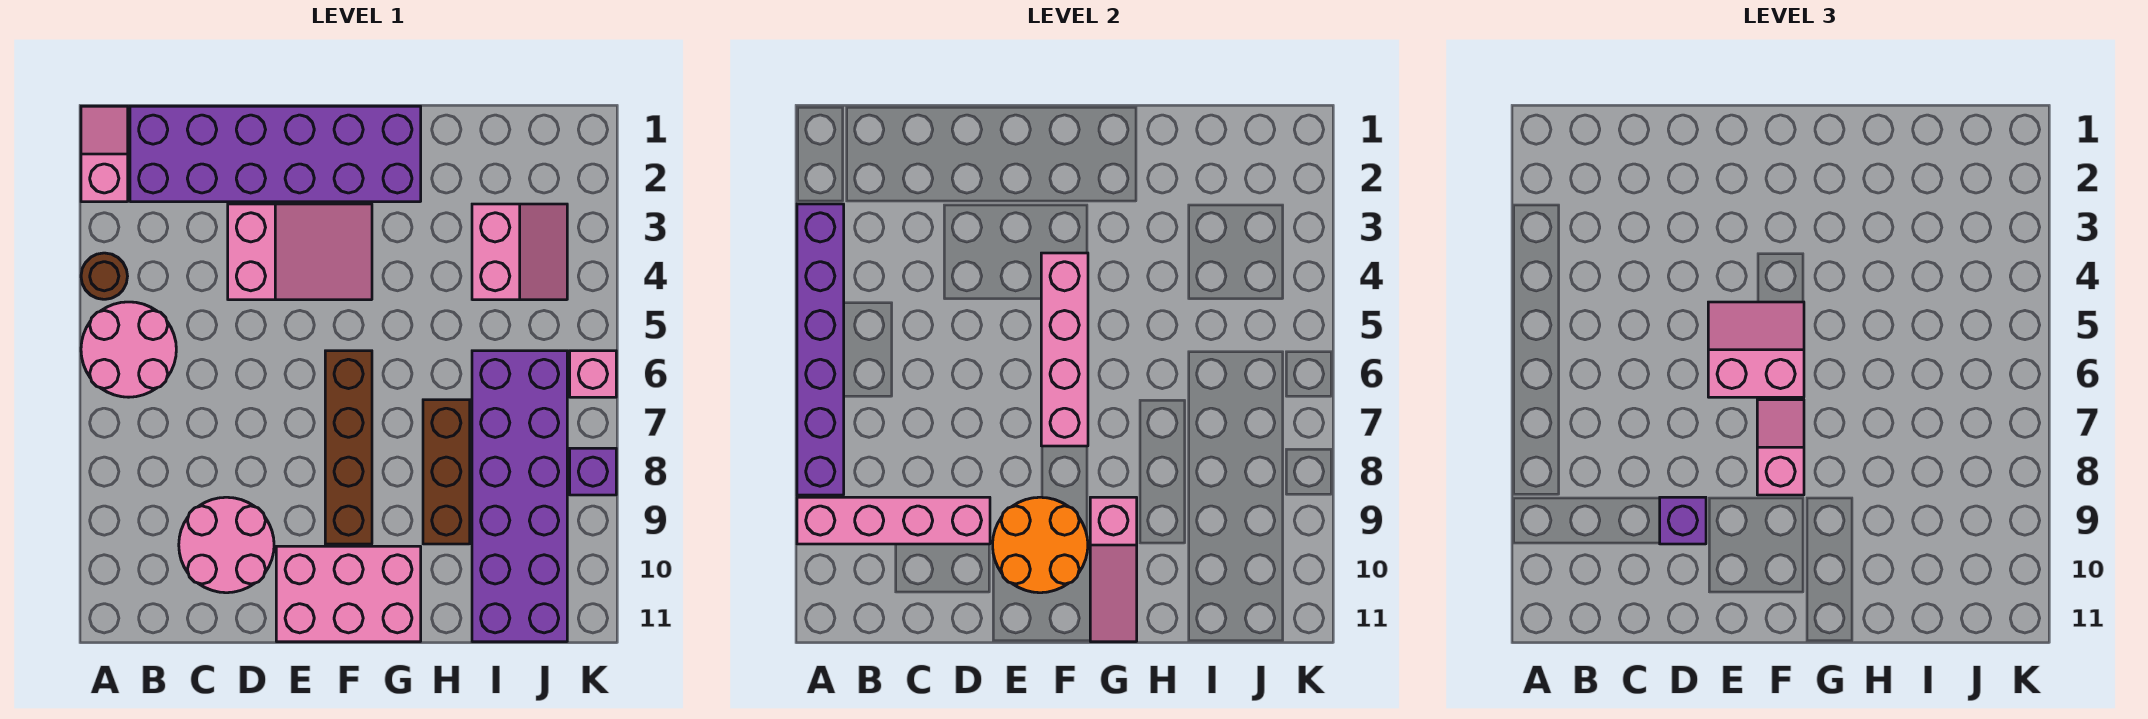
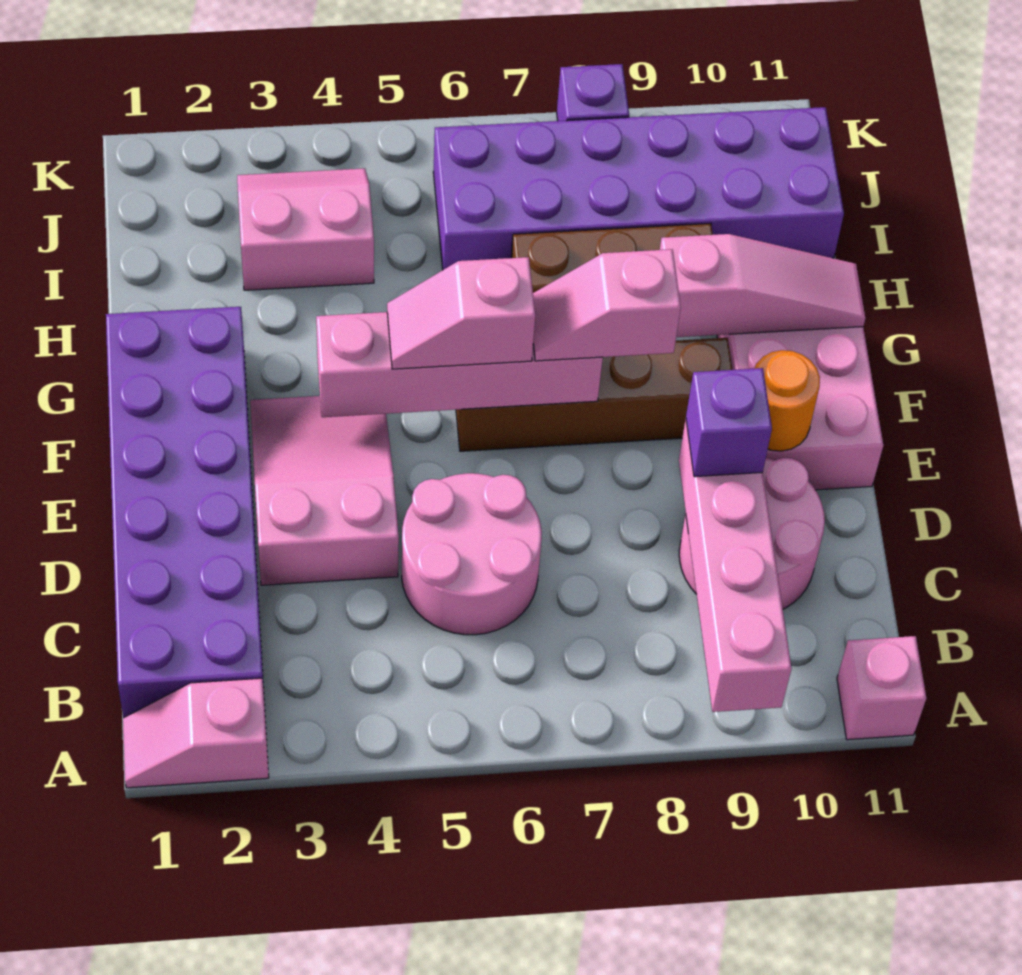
purple brick A3:A8 level 2 -> none
brown round brick A4 level 1 -> none
pink round brick A5:B6 level 1 -> pink round brick C5:D6 level 1
pink slope E5:F6 level 3 top 6 -> pink slope F5:F6 level 3 top 6
orange round brick E9:F10 level 2 -> orange round brick E10 level 2
pink brick K6 level 1 -> pink brick A11 level 1

